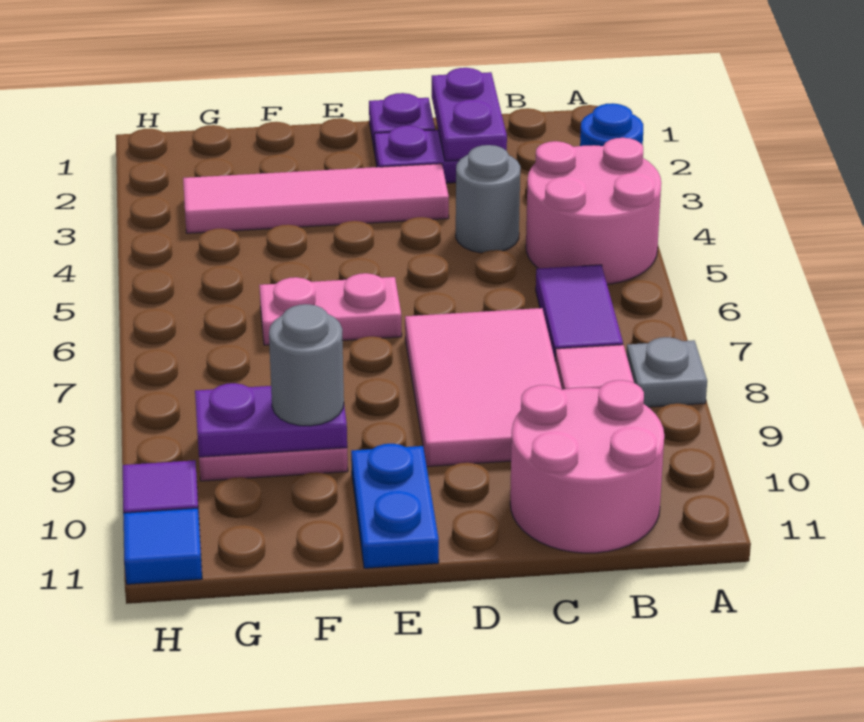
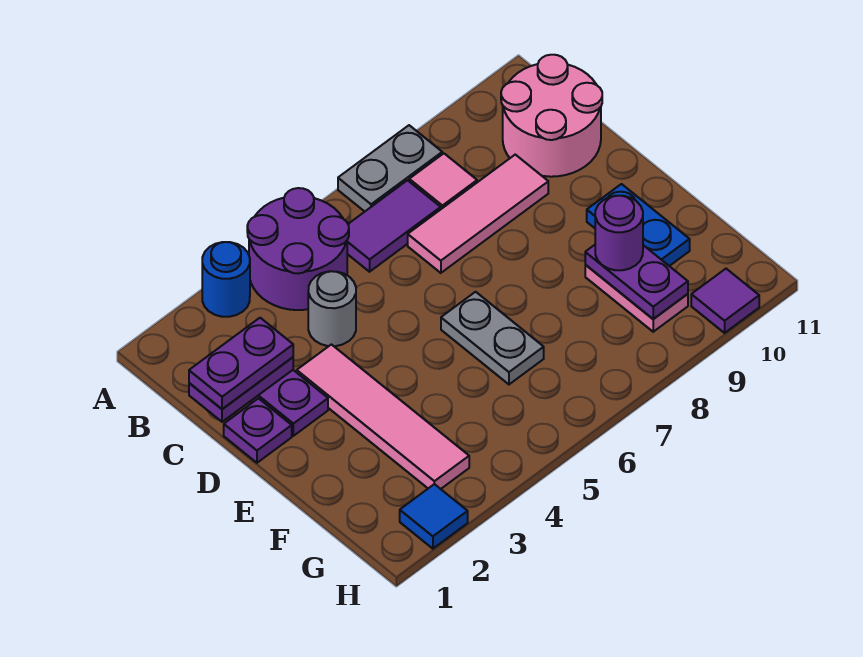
pink round brick A4:B5 level 1 -> purple round brick A4:B5 level 1
grey plate A8 level 1 -> grey plate A7:A8 level 1
none -> purple plate C1:C2 level 3
pink tile C7:D9 level 1 -> pink tile C7:C9 level 1
pink plate E6:F6 level 1 -> grey plate E6:F6 level 1
blue plate E10:E11 level 1 -> blue plate E10:F10 level 1
grey round brick F9 level 3 -> purple round brick F9 level 3
blue tile H11 level 1 -> blue tile H2 level 1

